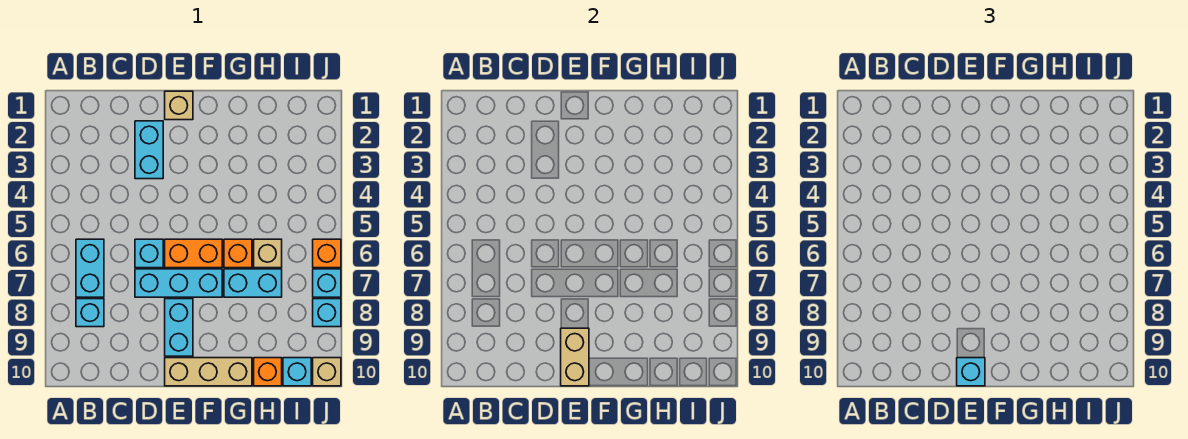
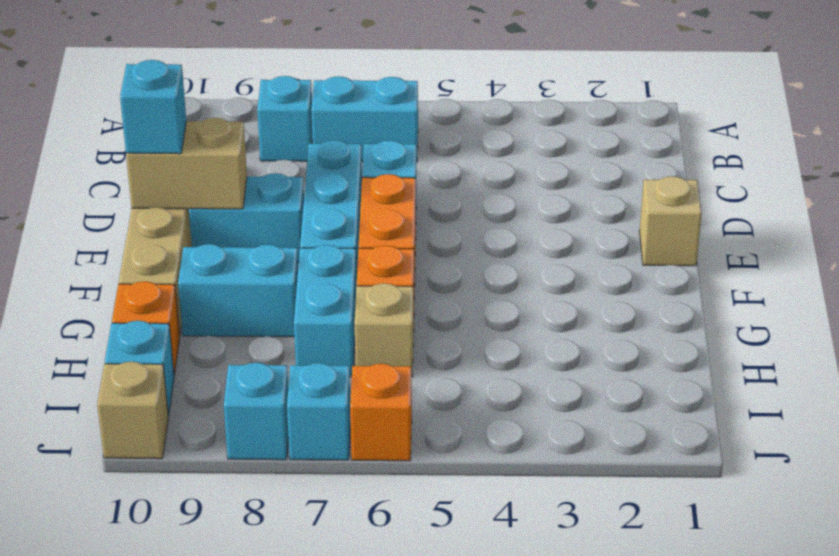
cyan brick D2:D3 level 1 -> cyan brick G8:G9 level 1

